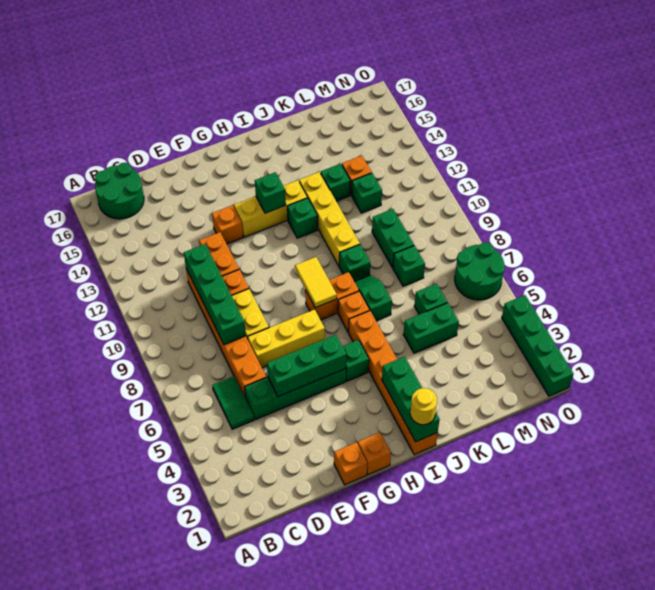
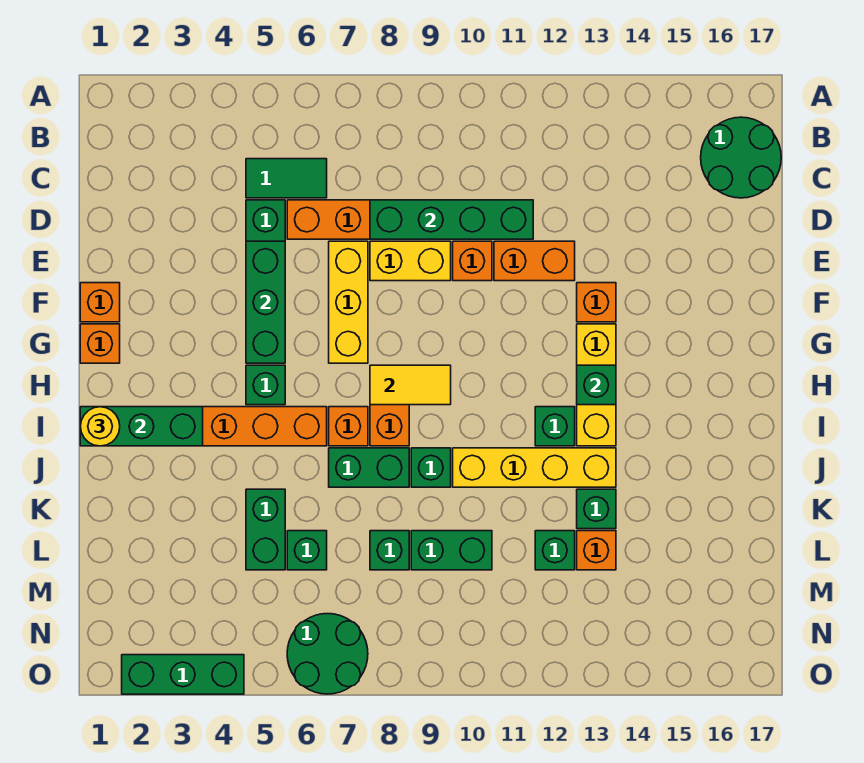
green slope J7:J8 level 1 top 7 -> green brick J7:J8 level 1
green brick O1:O4 level 1 -> green brick O2:O4 level 1

